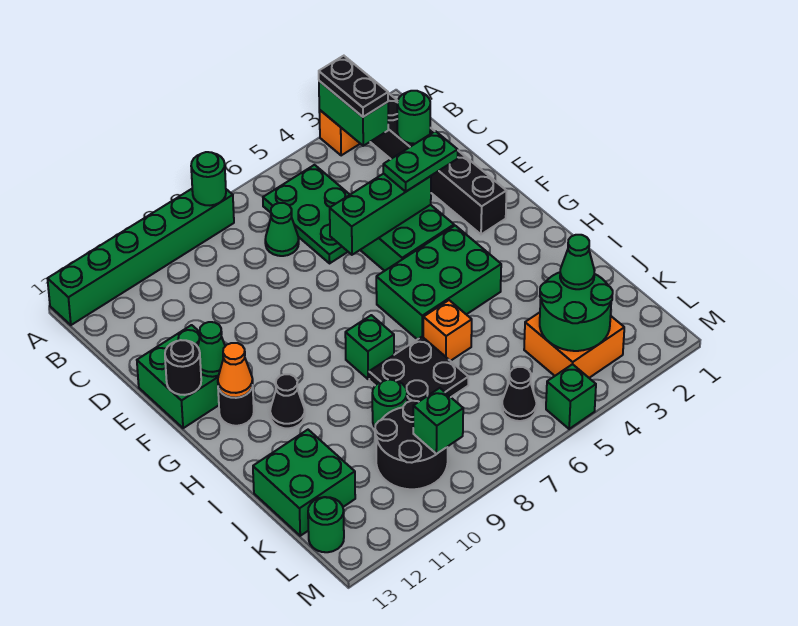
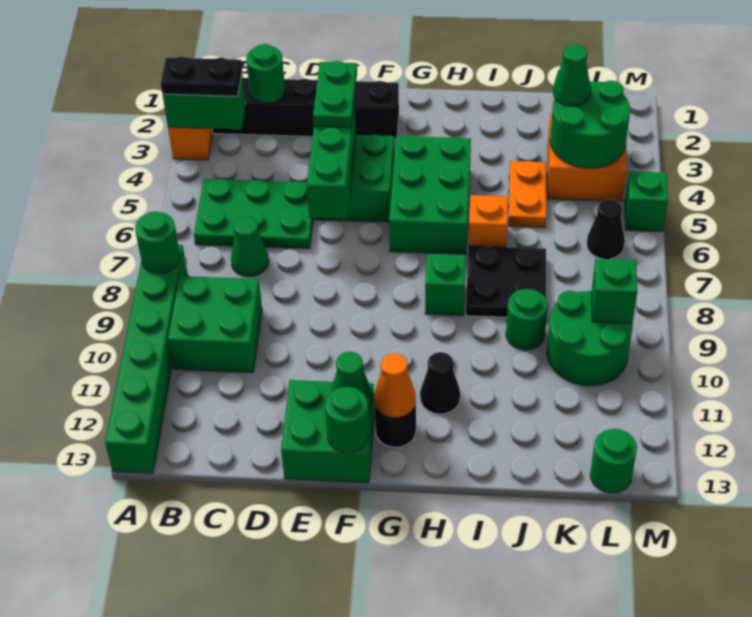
black round brick F13 level 2 -> green round brick F13 level 2
none -> orange plate J4:J5 level 1
green brick J12:K13 level 1 -> green brick B9:C10 level 1
black round brick K9:L10 level 1 -> green round brick K9:L10 level 1

